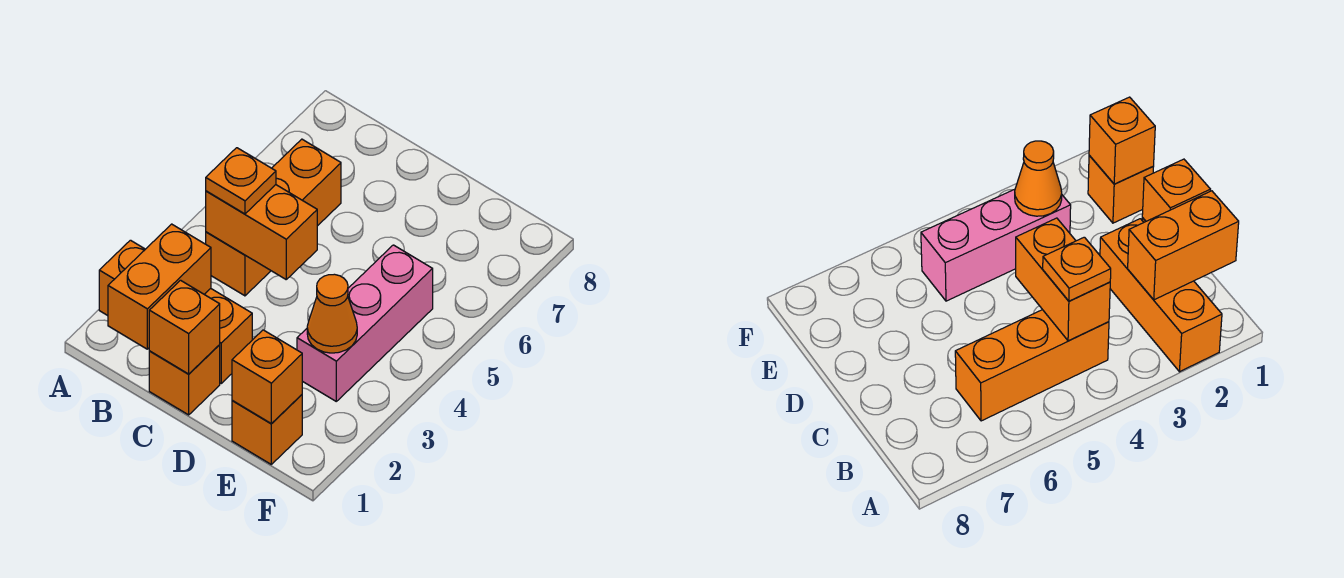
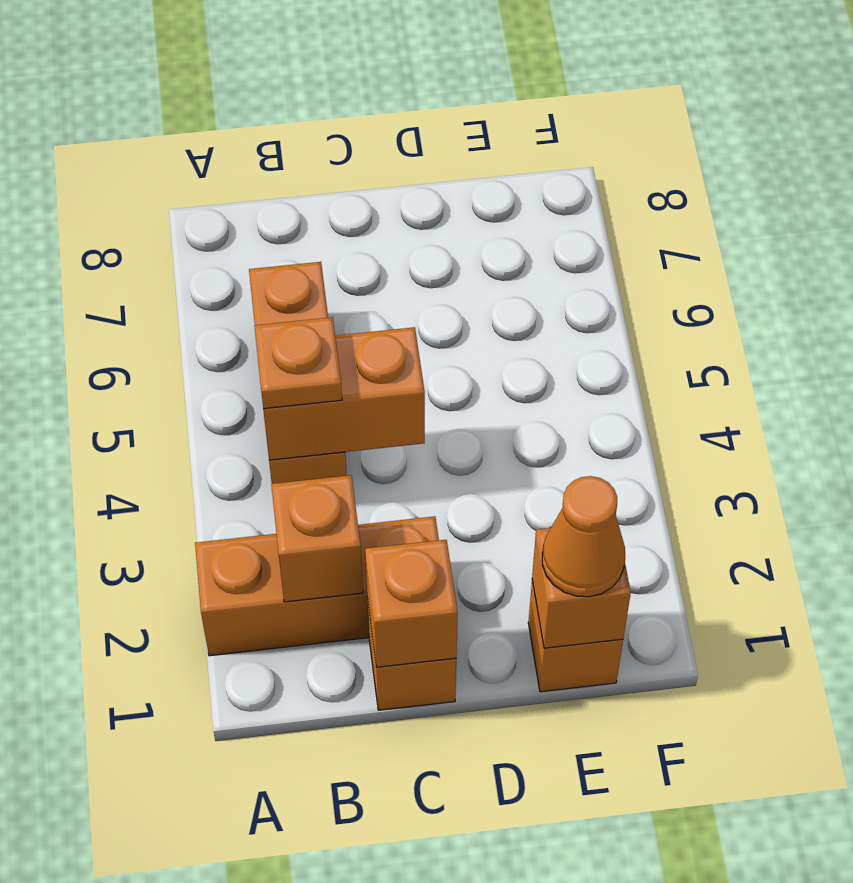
orange brick B1:B2 level 2 -> orange brick B2 level 2
pink brick E3:E5 level 1 -> none
orange cone E3 level 2 -> orange cone E1 level 3

